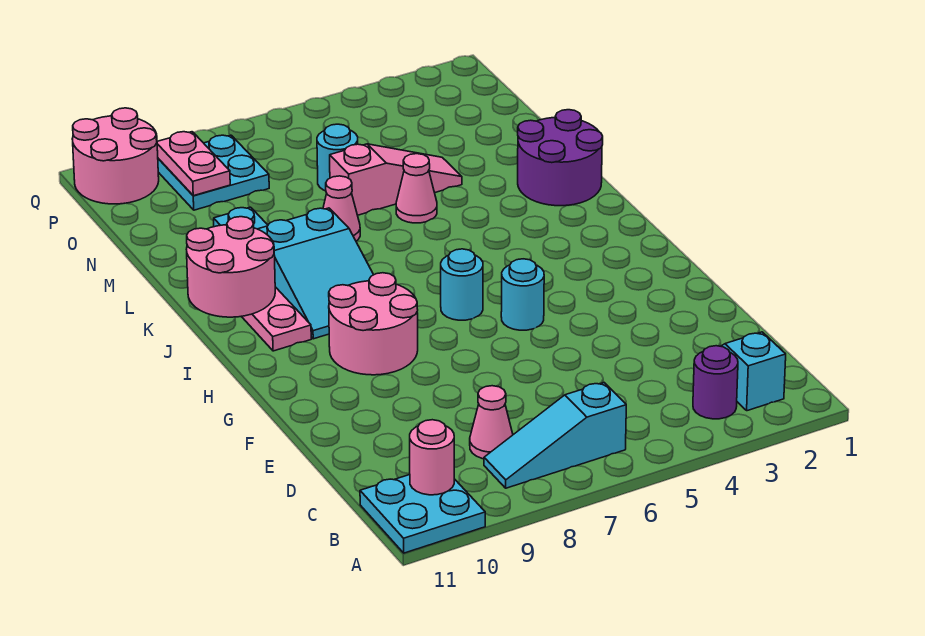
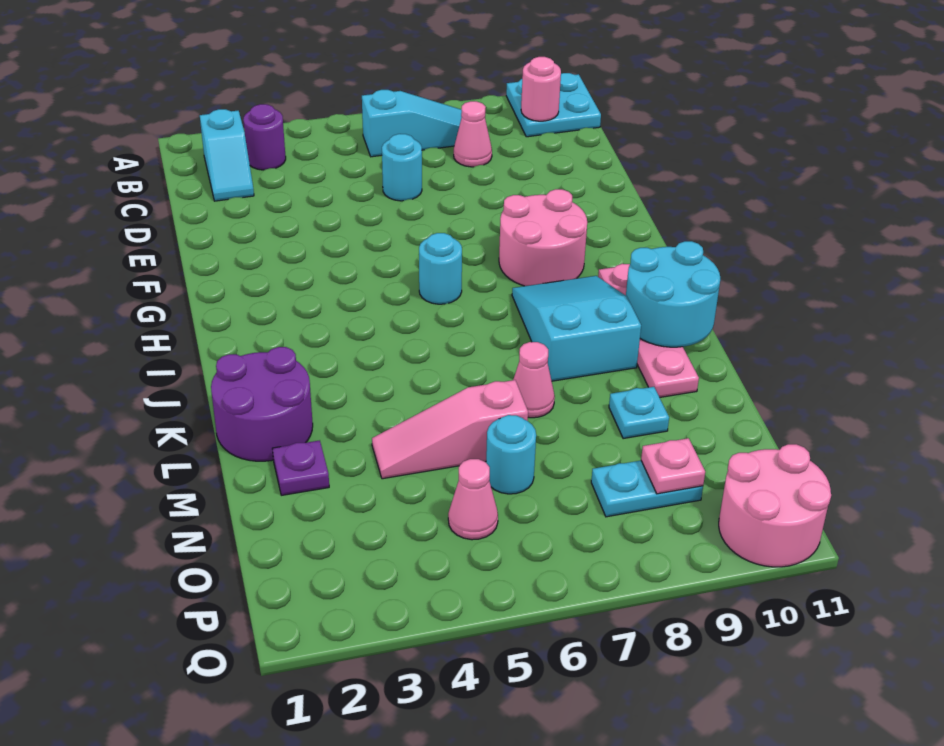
cyan round brick G5 level 1 -> cyan round brick D6 level 1
pink round brick J10:K11 level 2 -> cyan round brick J10:K11 level 2
pink cone L5 level 1 -> pink cone O5 level 1
none -> purple plate M2 level 1
cyan plate O8:P9 level 1 -> cyan plate O8:O9 level 1
pink plate O9:P9 level 2 -> pink plate O9 level 2

